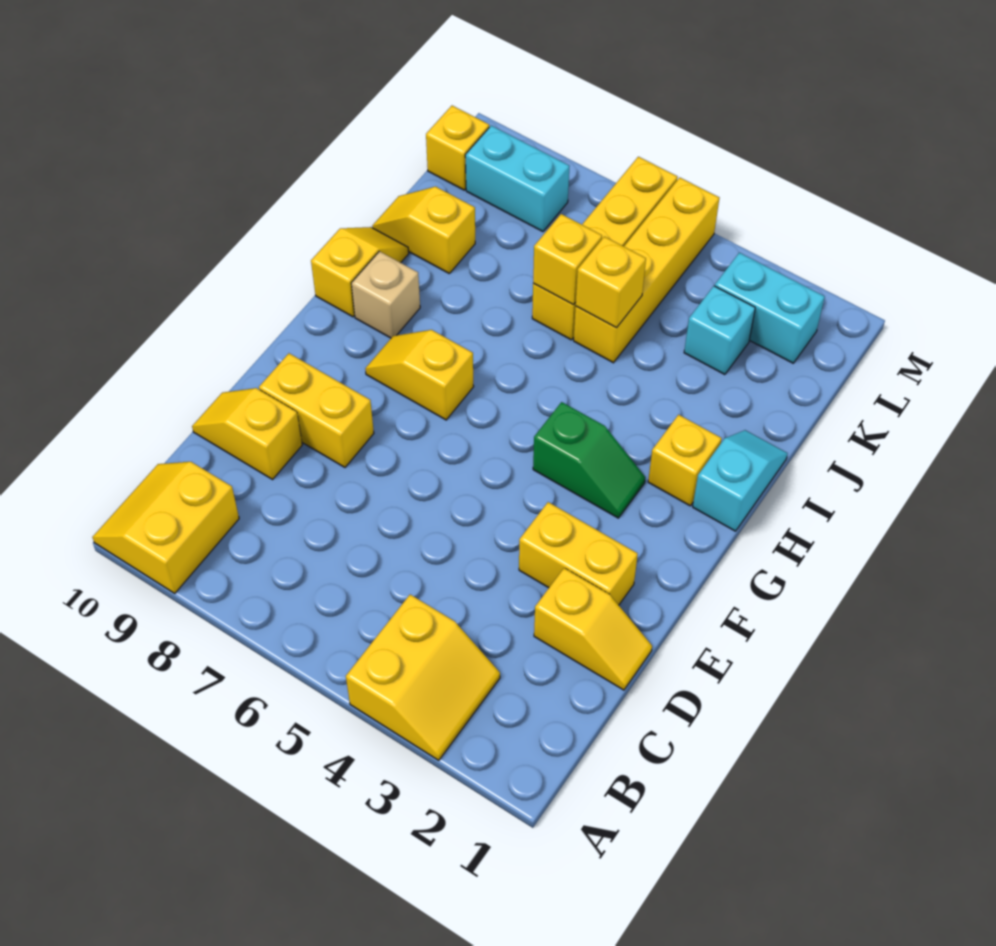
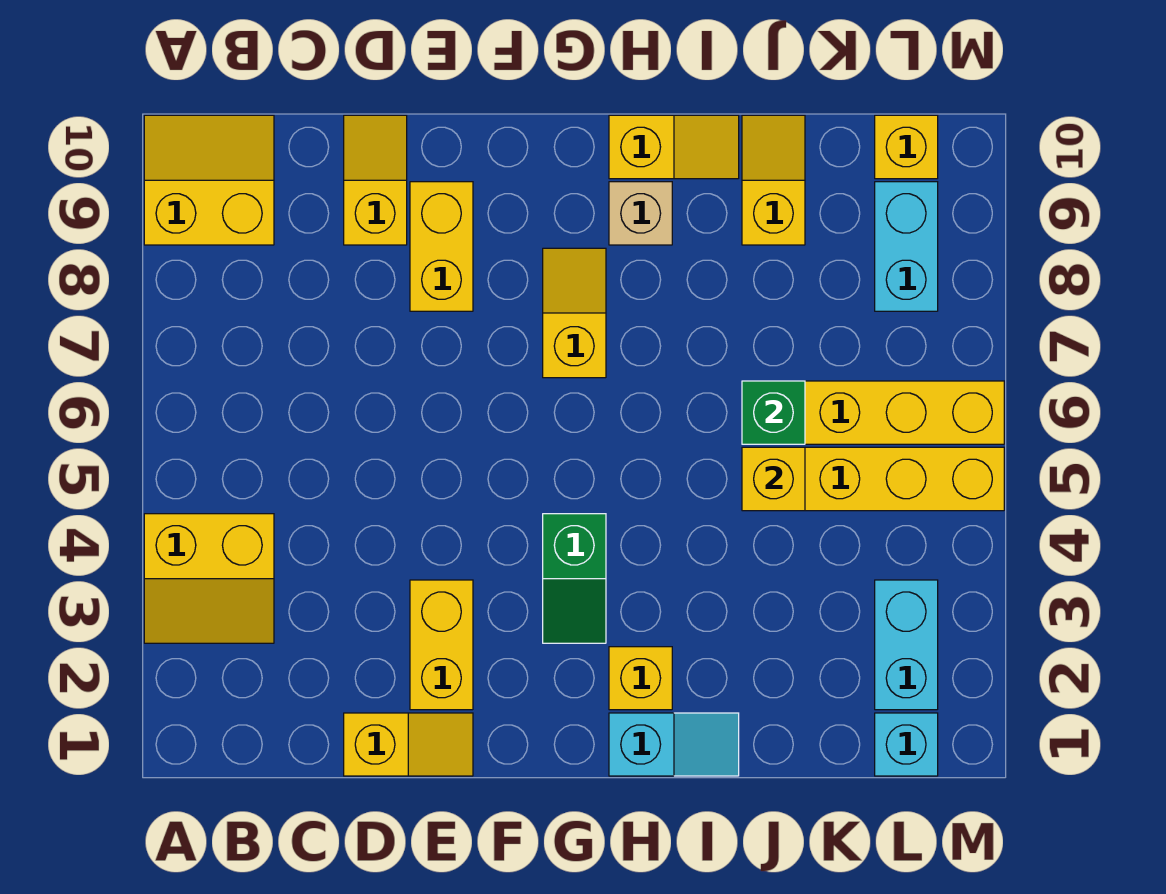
yellow slope D1:D2 level 1 top 2 -> yellow slope D1:E1 level 1 top D
yellow brick J6 level 2 -> green brick J6 level 2
cyan brick K3 level 1 -> cyan brick L1 level 1

